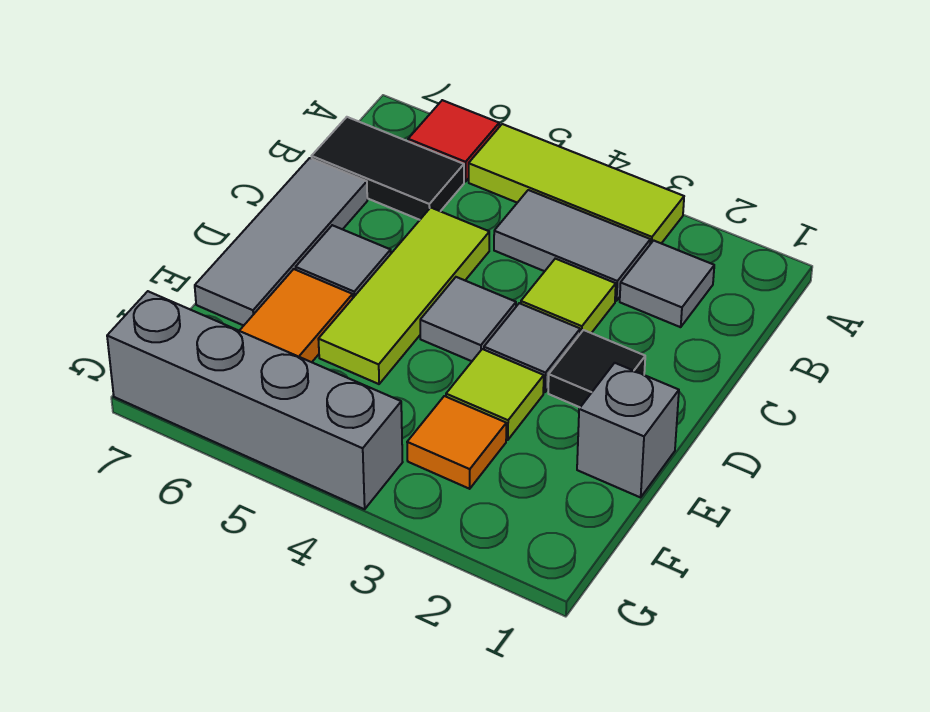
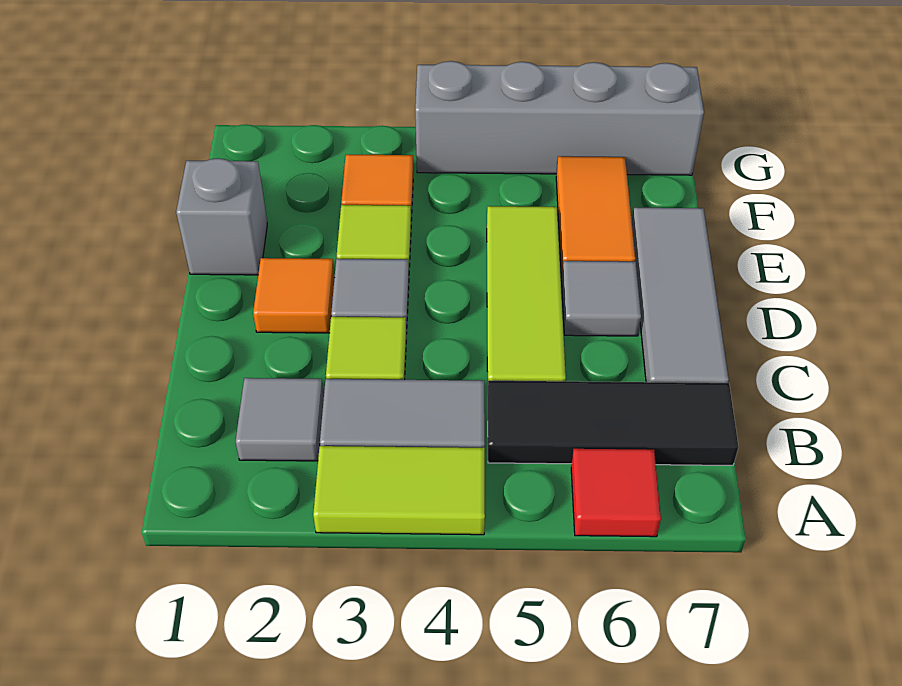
lime tile A3:A5 level 1 -> lime tile A3:A4 level 1
black tile B6:B7 level 1 -> black tile B5:B7 level 1
black tile D2 level 1 -> orange tile D2 level 1
grey tile D4 level 1 -> none

